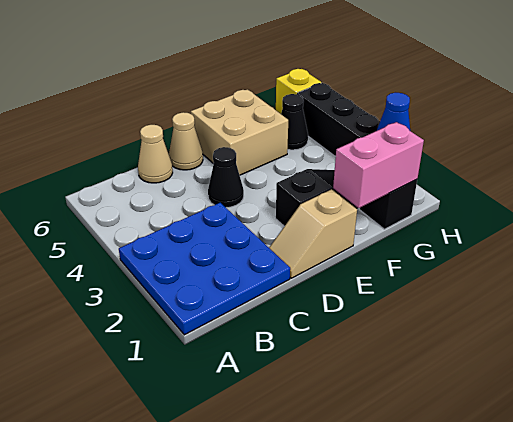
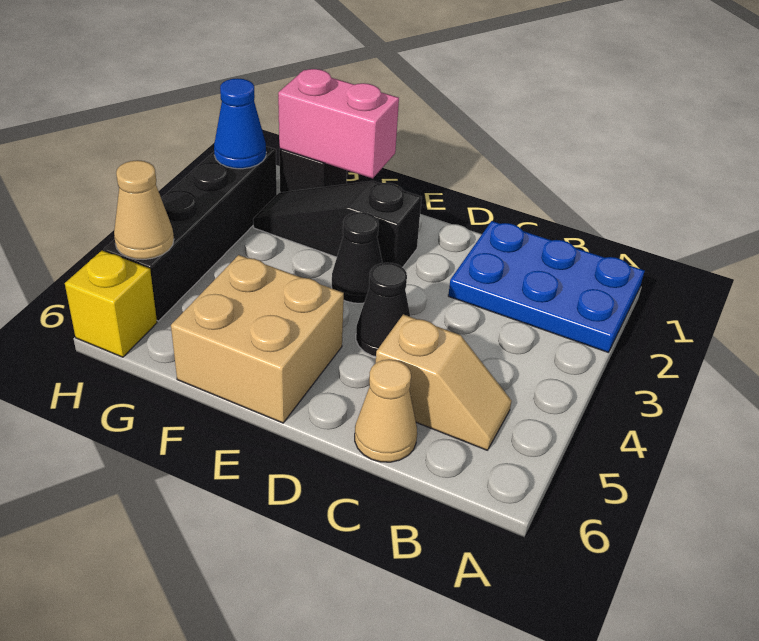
blue plate A1:C3 level 1 -> blue plate A1:C2 level 1
tan slope D1:E1 level 1 top E -> tan slope B5:C5 level 1 top C
tan cone D6 level 1 -> tan cone H5 level 2
black cone G5 level 1 -> black cone E3 level 1

